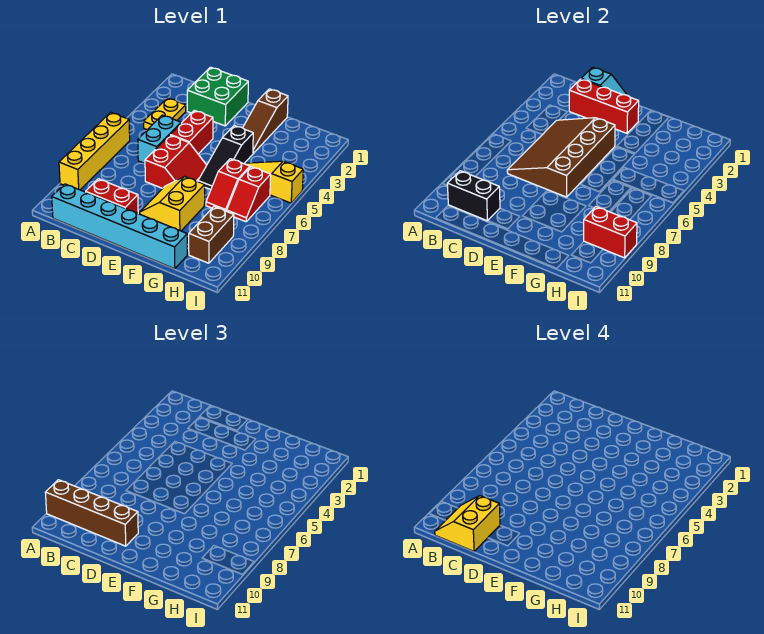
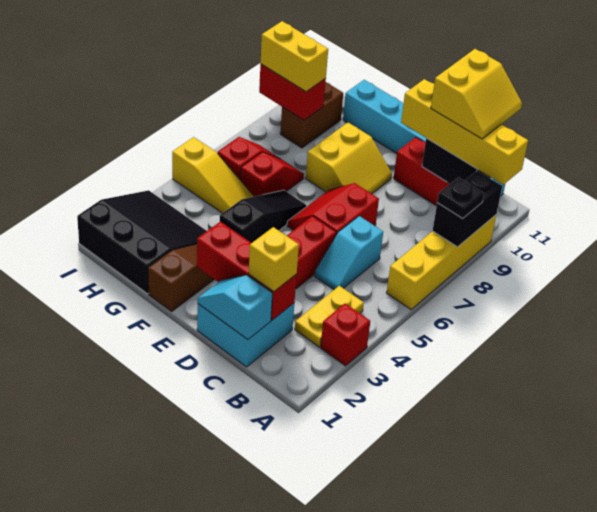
none -> red brick A3 level 1
none -> black brick A8:A9 level 2
none -> black plate A8 level 3
brown brick A10:D10 level 3 -> yellow brick A10:D10 level 3
green brick C1:D2 level 1 -> cyan brick C1:D2 level 1
none -> yellow brick C2 level 3
brown slope C4:E7 level 2 top E -> none
cyan brick C5:C6 level 1 -> cyan slope C5:C6 level 1 top 6
none -> black slope G1:I3 level 1 top 1
none -> yellow brick H9:I9 level 3

